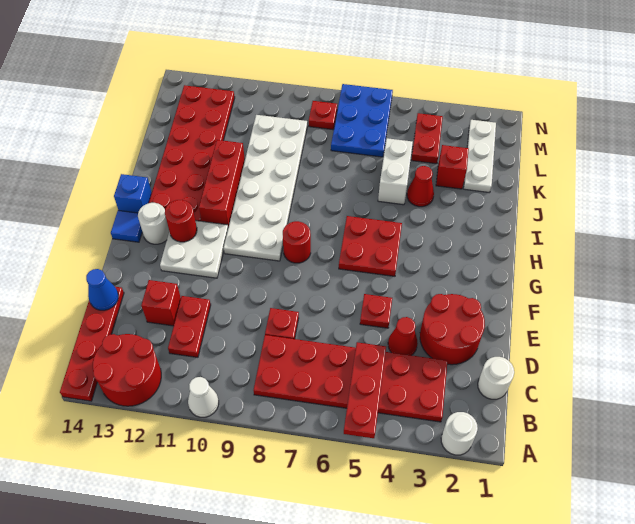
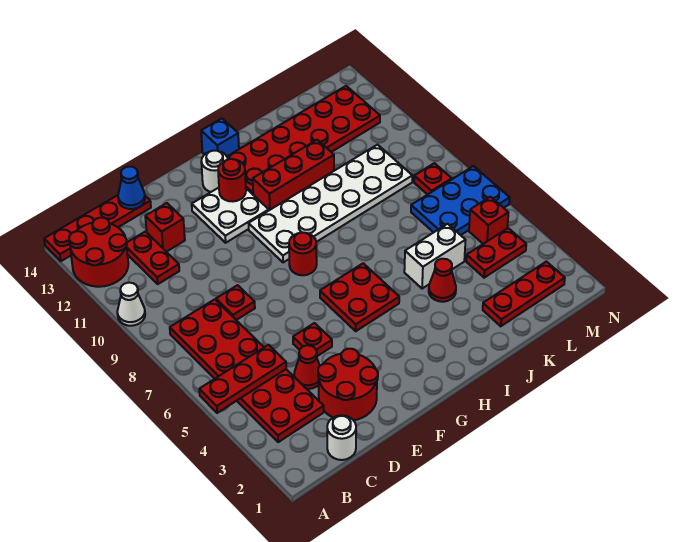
white round brick A2 level 1 -> none
red plate C11:D11 level 1 -> red plate C11:C12 level 1
blue tile G14 level 1 -> none
white plate K2:M2 level 1 -> red plate K2:M2 level 1
red brick K3 level 1 -> red brick M5 level 1

